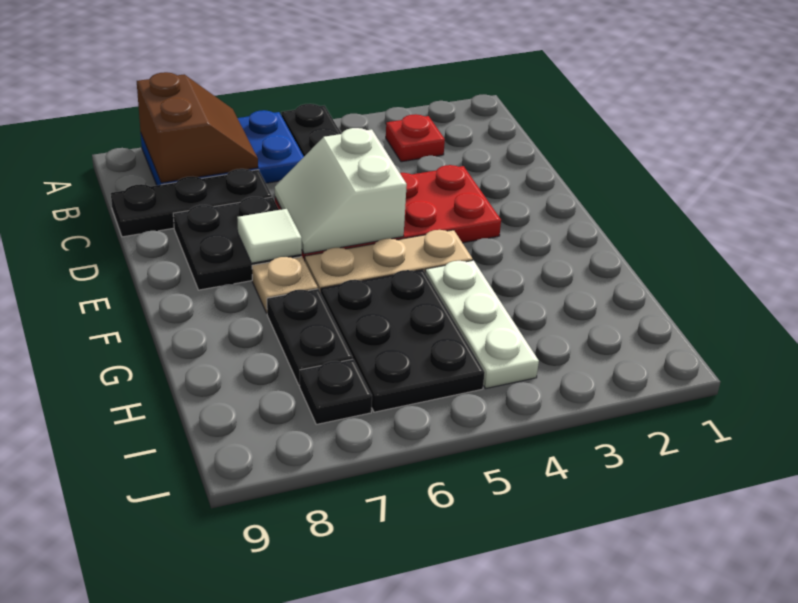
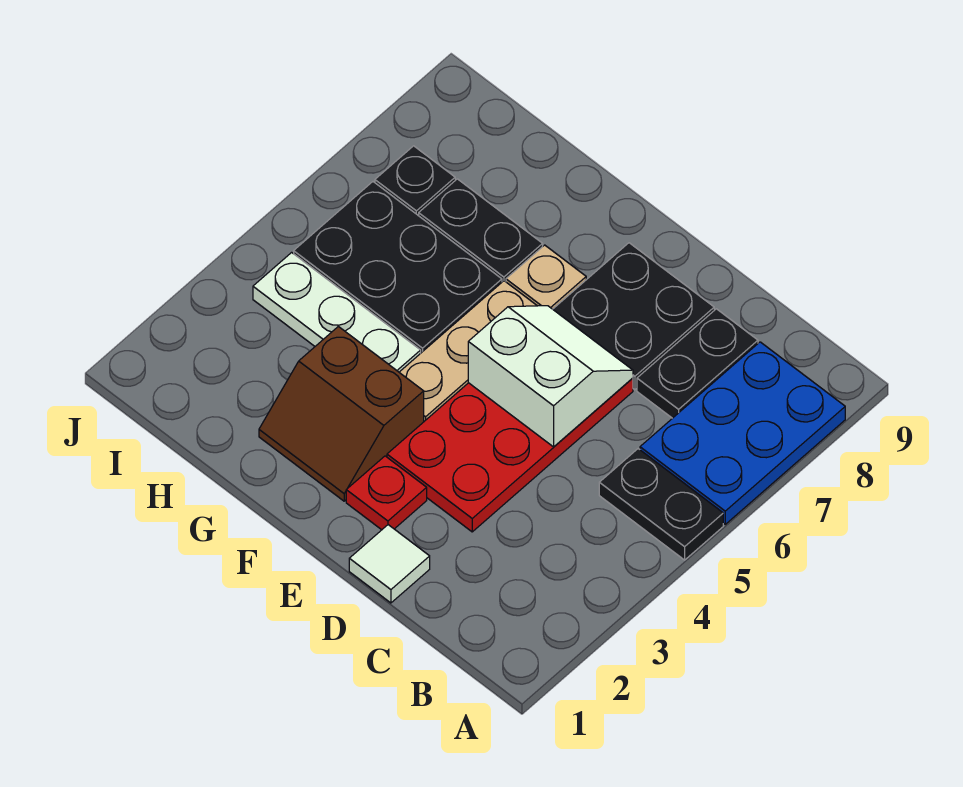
brown slope A7:B8 level 2 top 8 -> brown slope F2:G3 level 1 top 3
red plate B3 level 1 -> red plate E2 level 1
black plate C7:C9 level 1 -> black plate C7:C8 level 1
white tile E7 level 2 -> white tile D1 level 1

